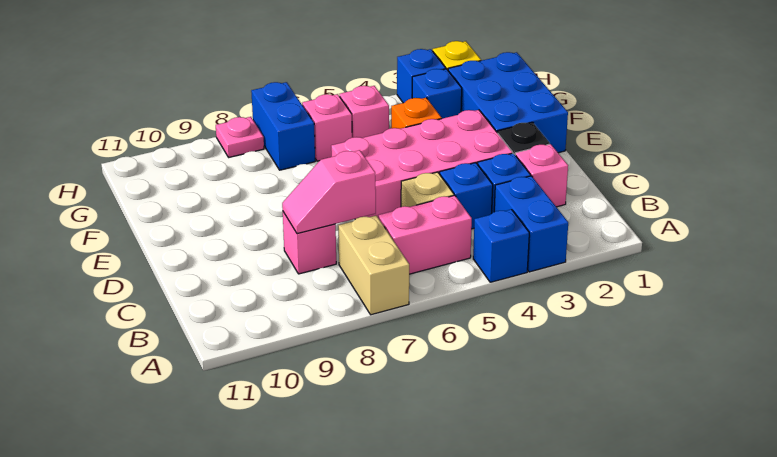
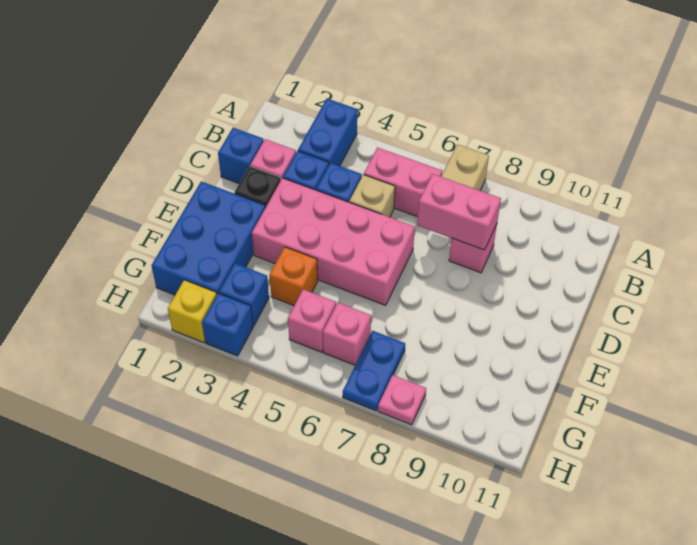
blue brick A4 level 1 -> blue brick C1 level 1
pink slope C7:C8 level 2 top 7 -> pink brick C7:C8 level 2
blue brick G7:H7 level 1 -> blue plate G7:H7 level 1

